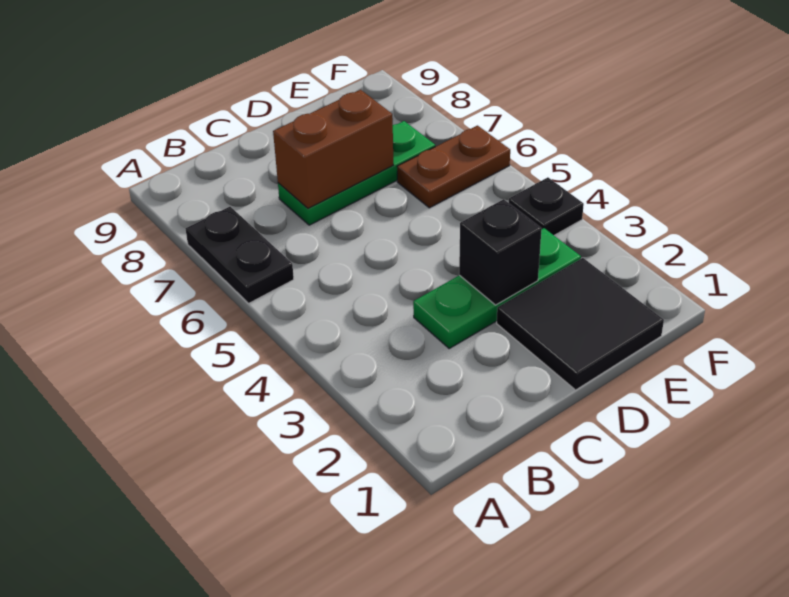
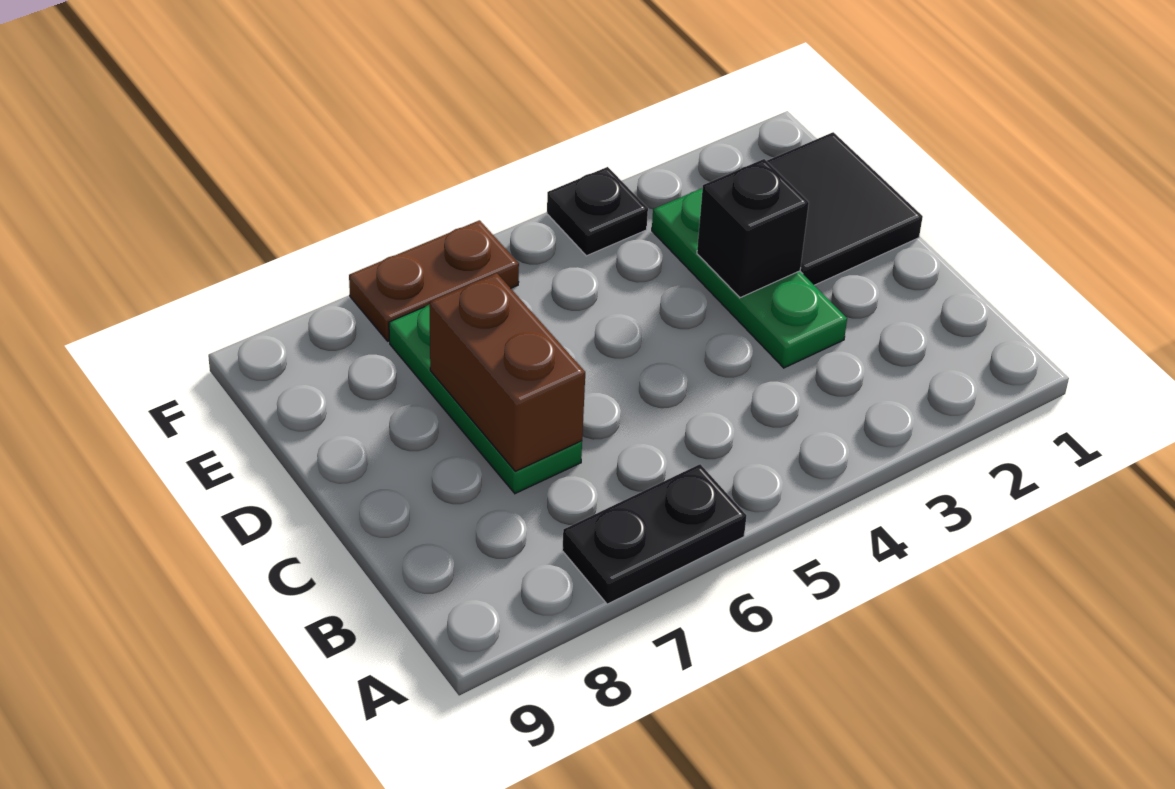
brown plate E6:F6 level 1 -> brown plate F6:F7 level 1

